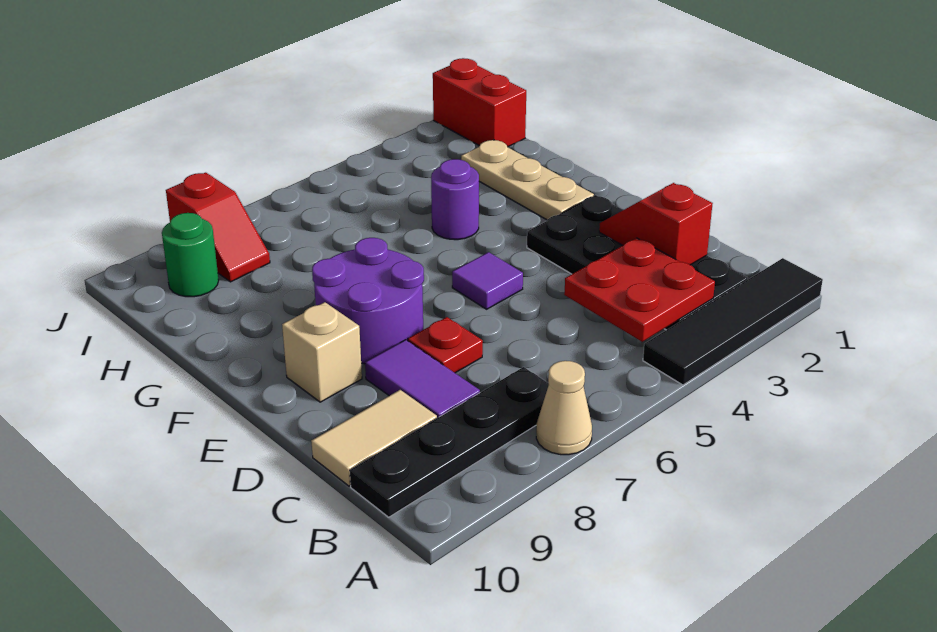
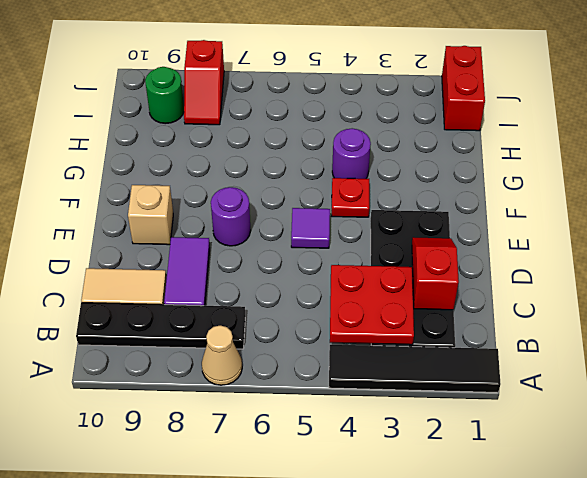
red plate D7 level 1 -> red plate F4 level 1
purple round brick E7:F8 level 1 -> purple round brick E7 level 1
tan plate F2:H2 level 1 -> none

